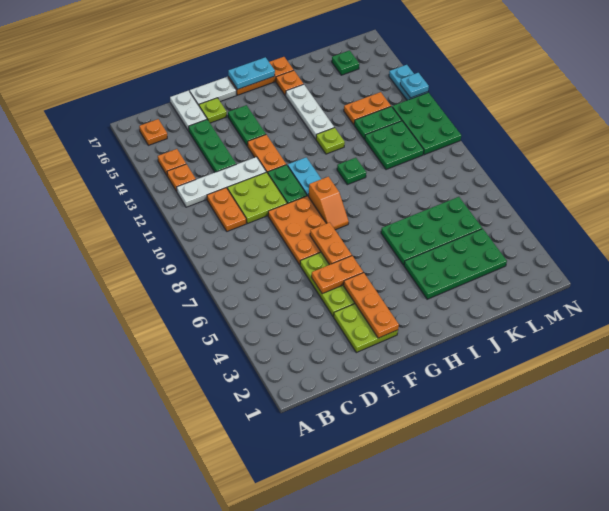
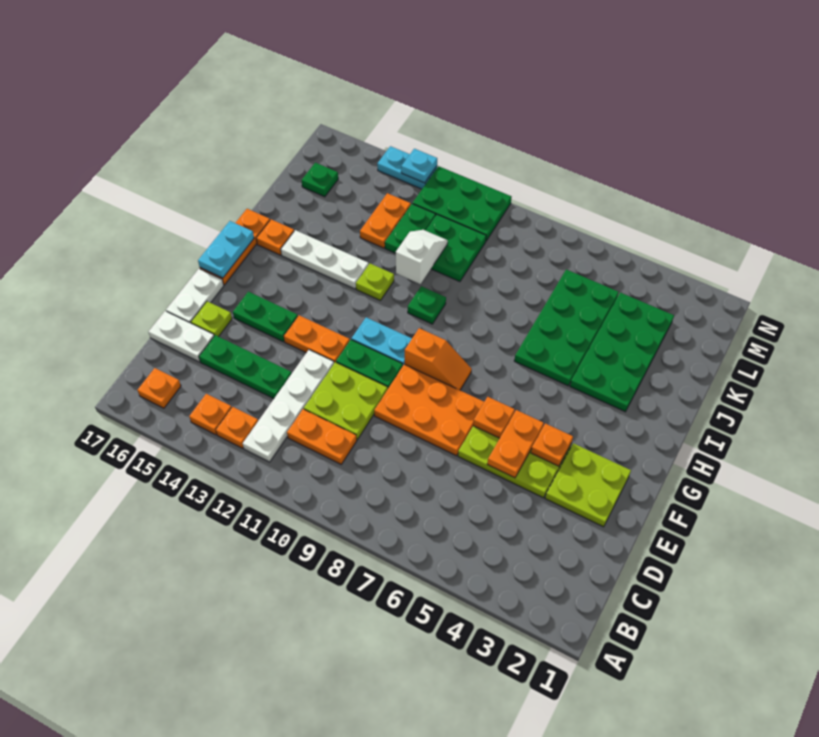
orange plate F2:F4 level 2 -> orange plate F4 level 2
orange plate F6:F7 level 2 -> orange plate F6 level 2
none -> white slope J11:K11 level 2 top J

